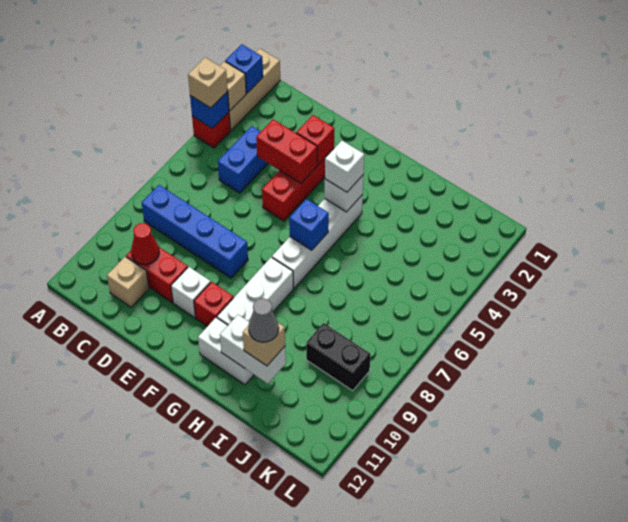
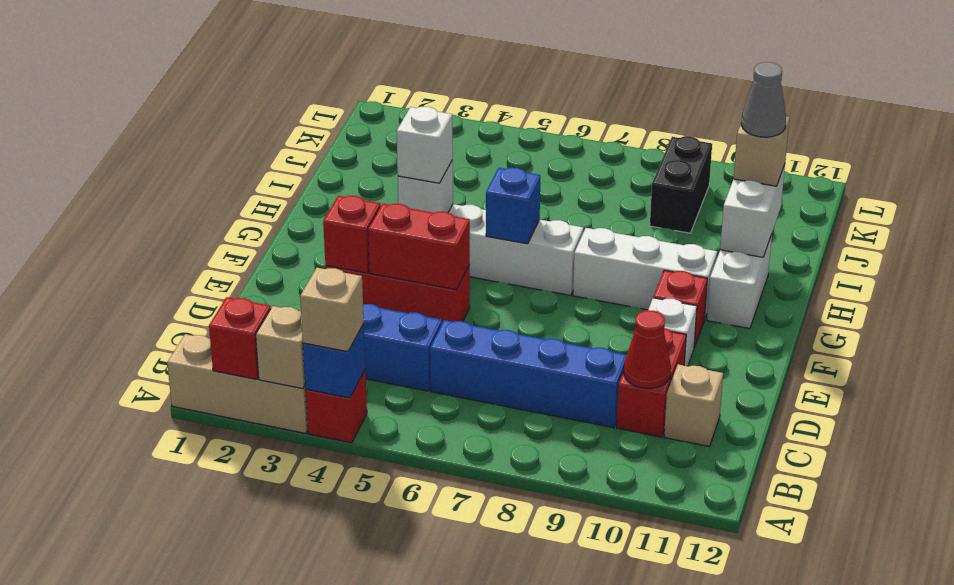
blue brick A2 level 2 -> red brick A2 level 2
blue brick B8:E8 level 1 -> blue brick C6:C9 level 1
red brick D4:E4 level 2 -> red brick E4:E5 level 2

